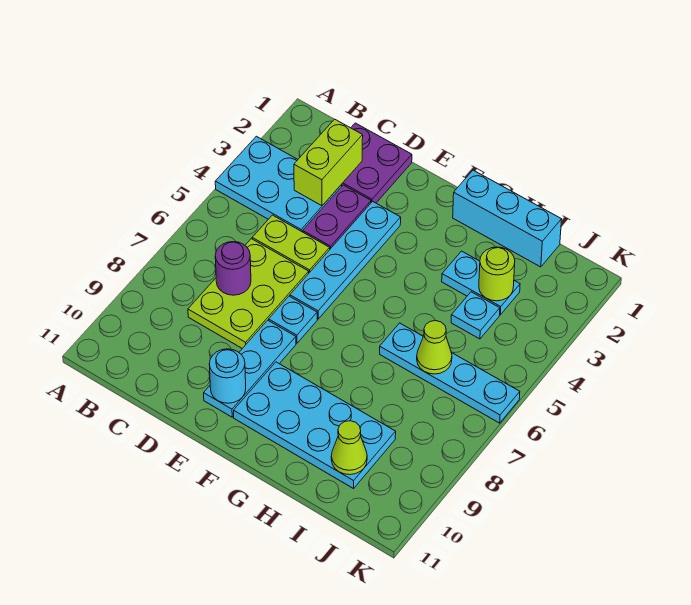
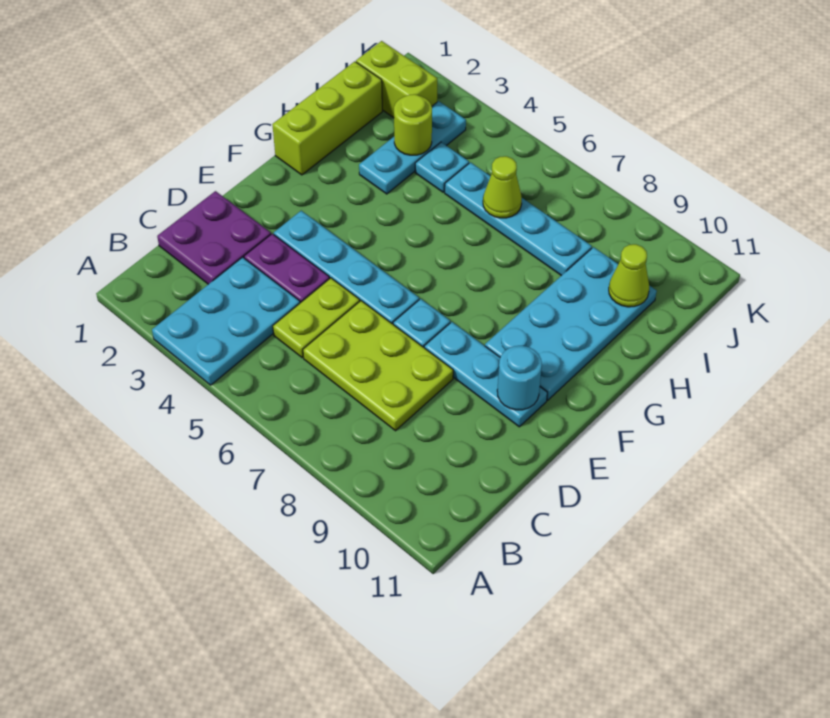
lime brick C2:C3 level 2 -> lime brick J1:J2 level 1
purple round brick C7 level 2 -> none
cyan brick G1:I1 level 1 -> lime brick G1:I1 level 1
cyan plate H3:I3 level 1 -> cyan plate H3:J3 level 1
cyan plate H6:K6 level 1 -> cyan plate I5:I8 level 1

